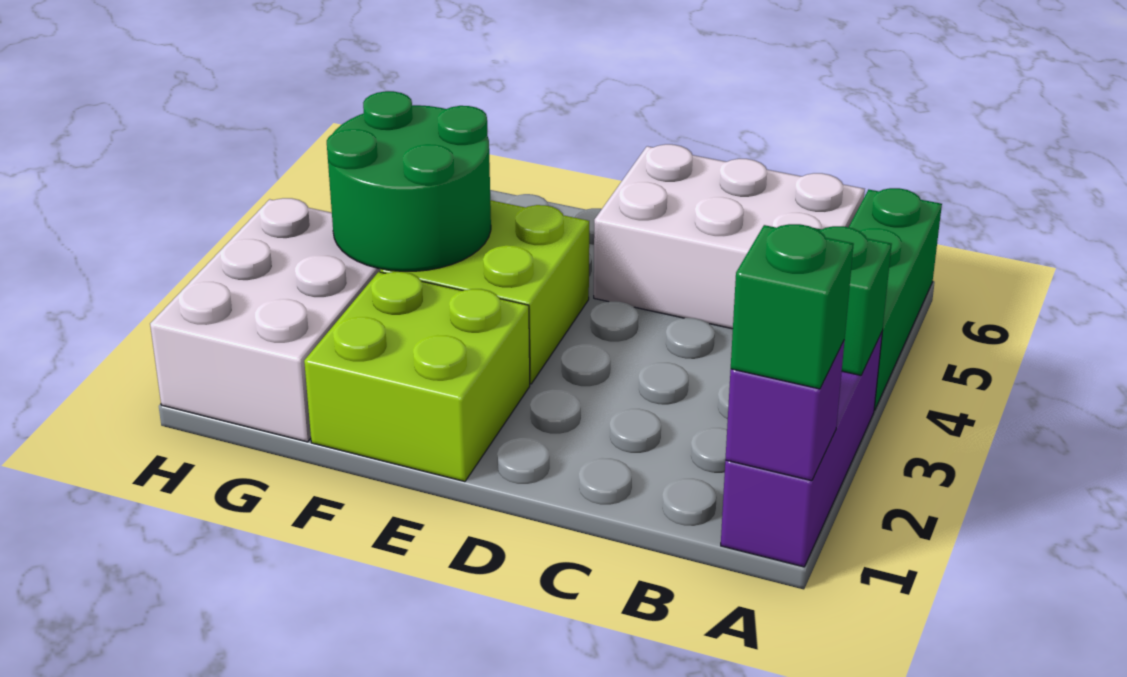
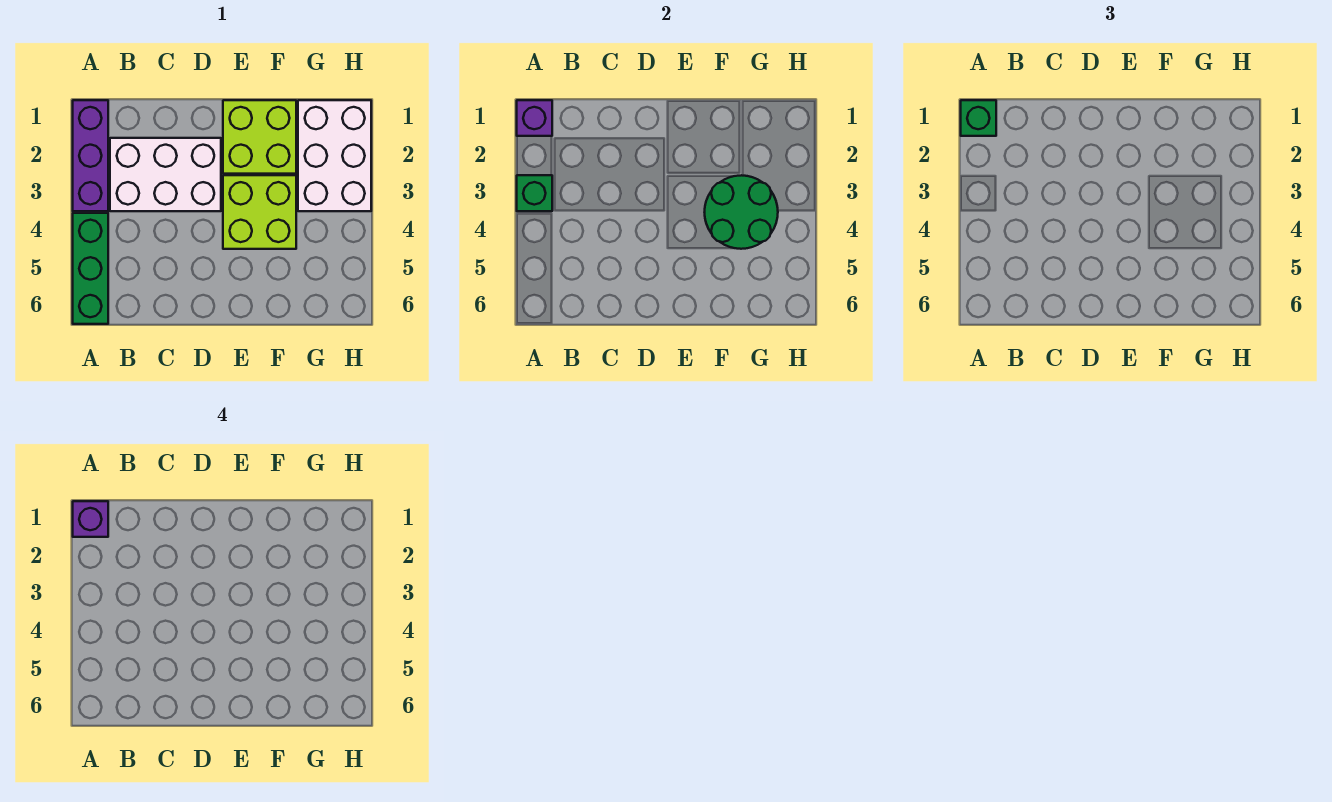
none -> purple brick A1 level 4
white brick B5:D6 level 1 -> white brick B2:D3 level 1

